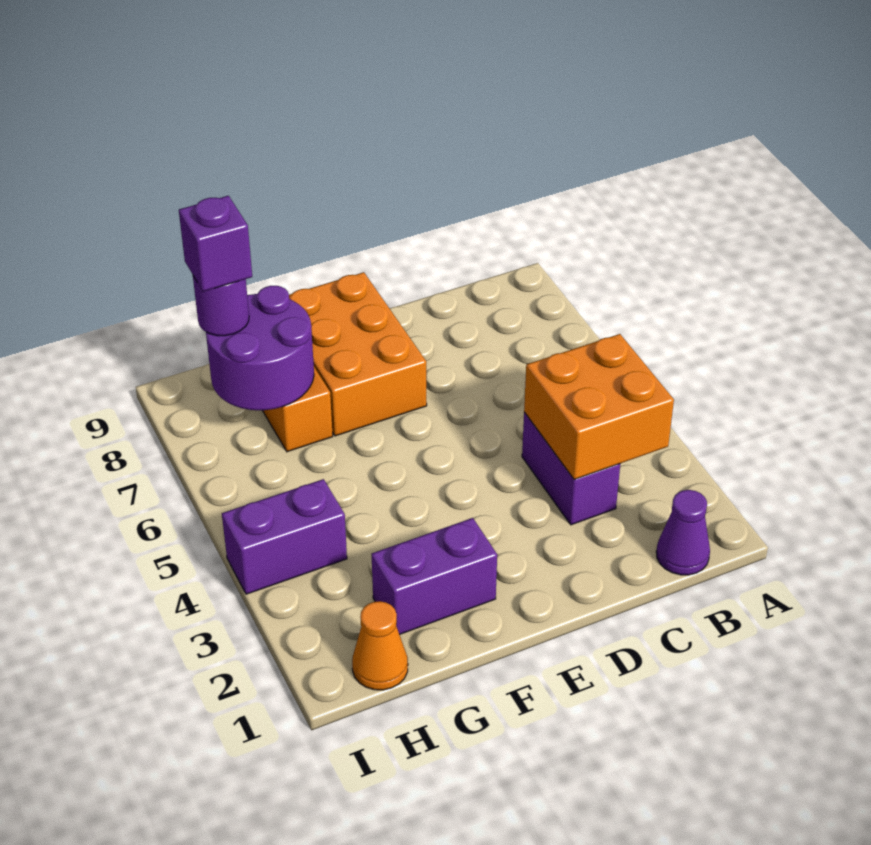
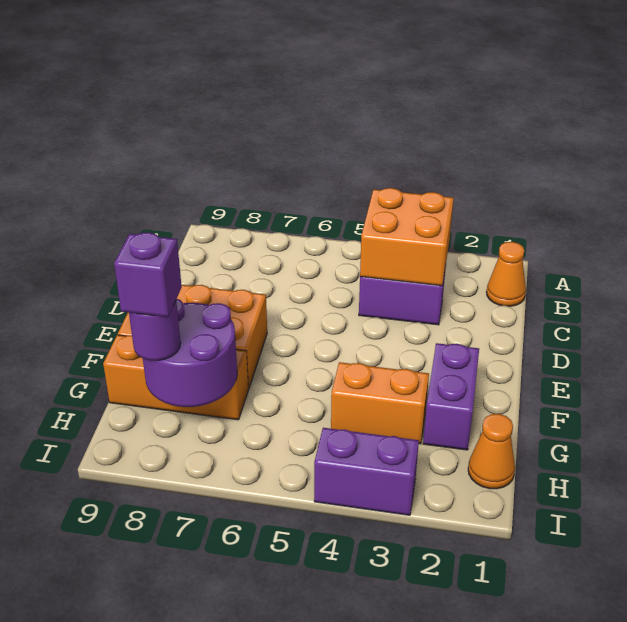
purple cone B1 level 1 -> orange cone B1 level 1
none -> orange brick G3:G4 level 1
purple brick H4:I4 level 1 -> purple brick I3:I4 level 1

